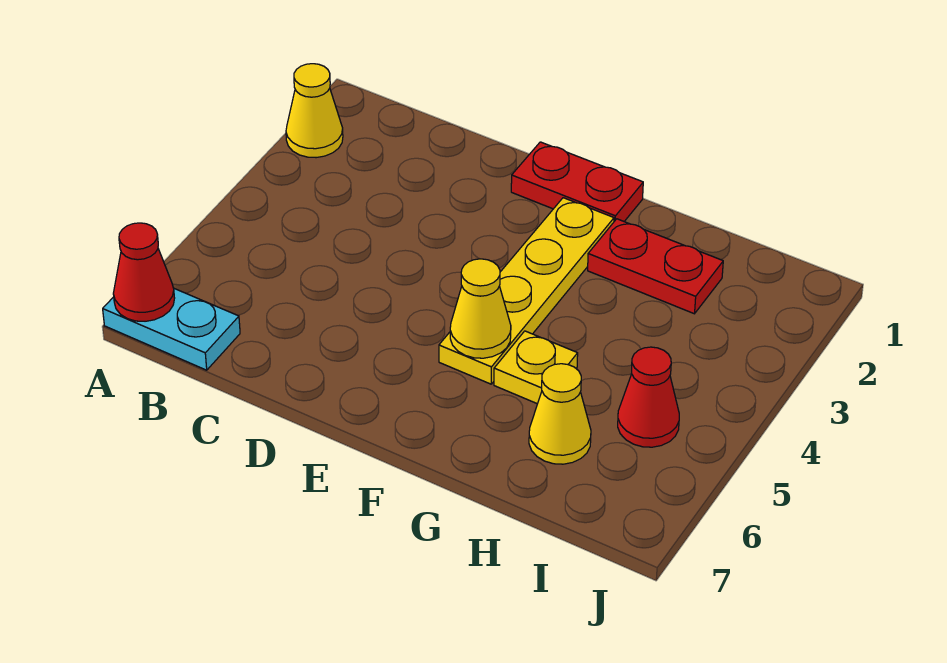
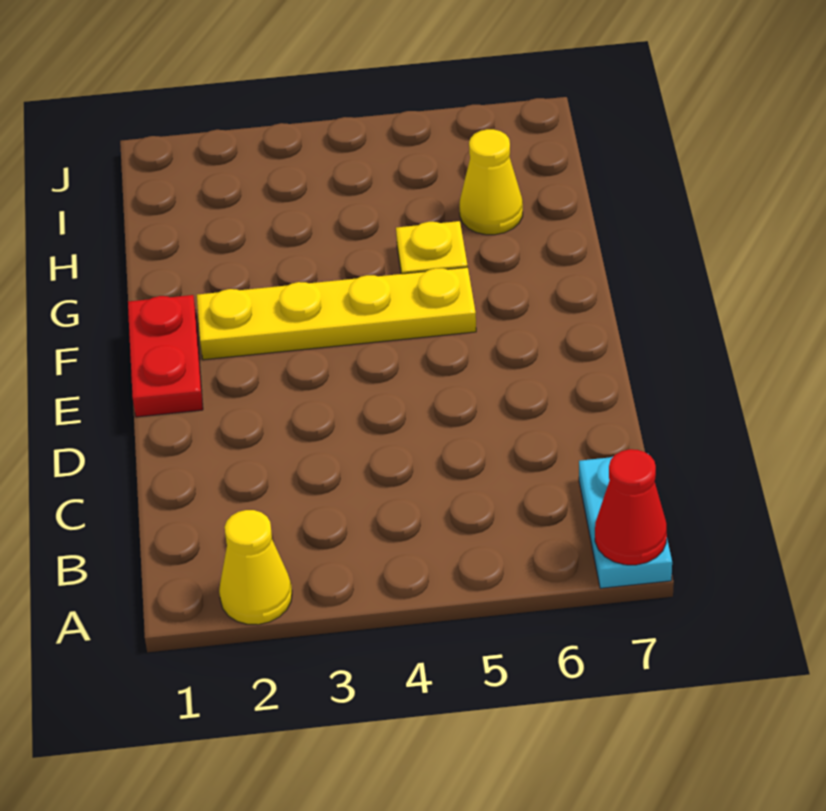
yellow cone F5 level 2 -> none
red plate G2:H2 level 1 -> none
red cone I5 level 1 -> none

